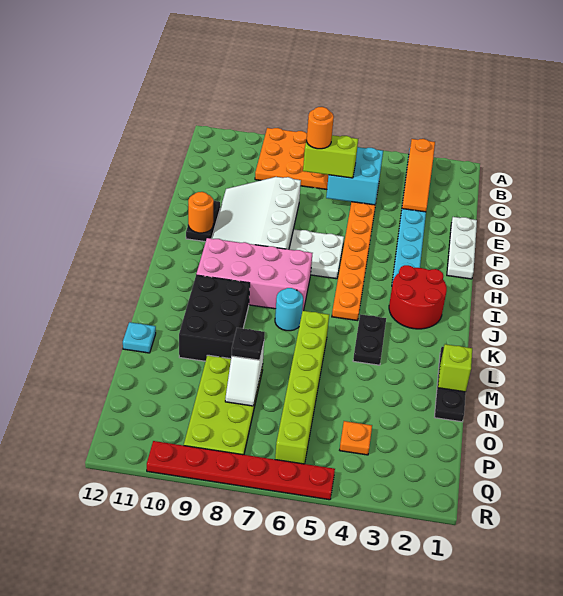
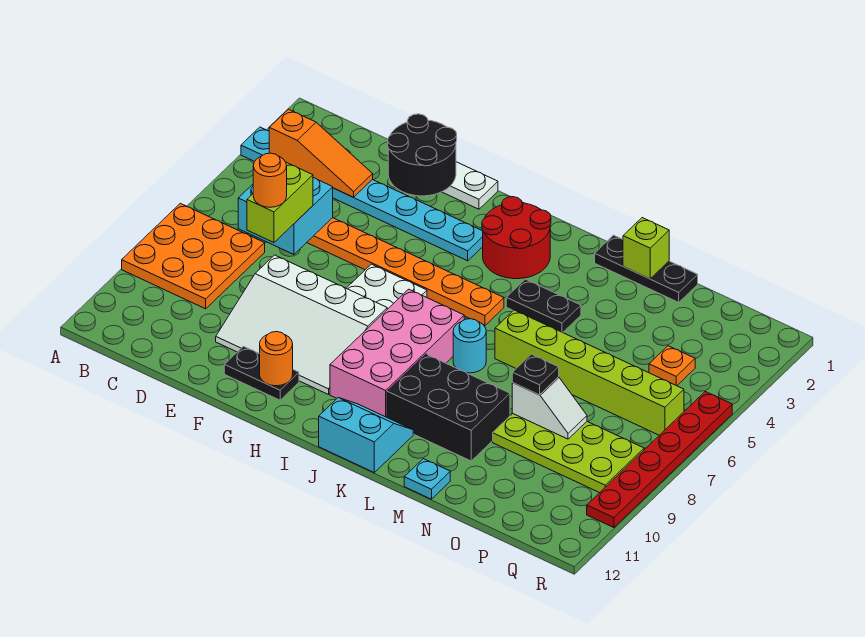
none -> black round brick E1:F2 level 2
none -> cyan slope J11:K12 level 1 top 12

